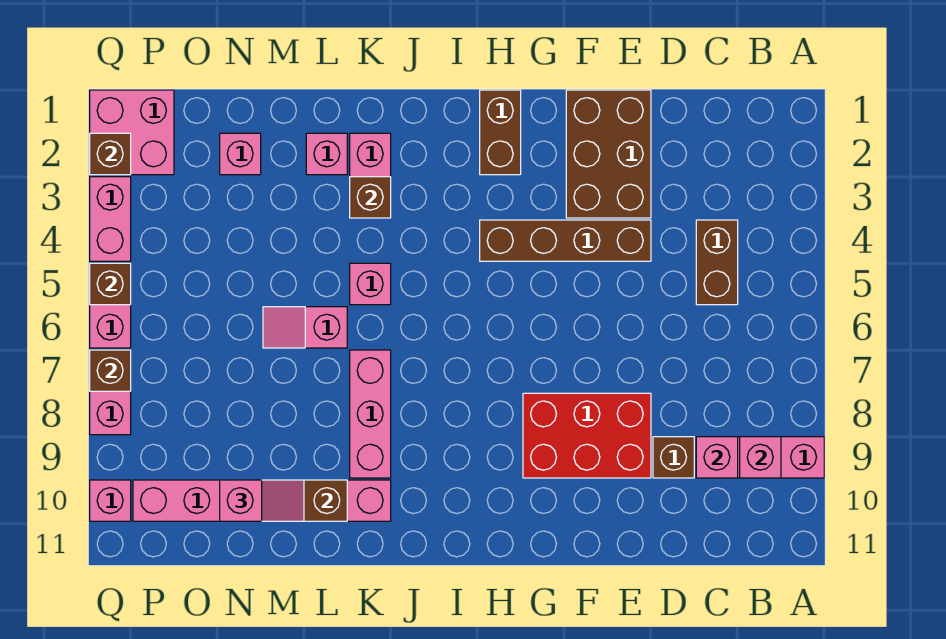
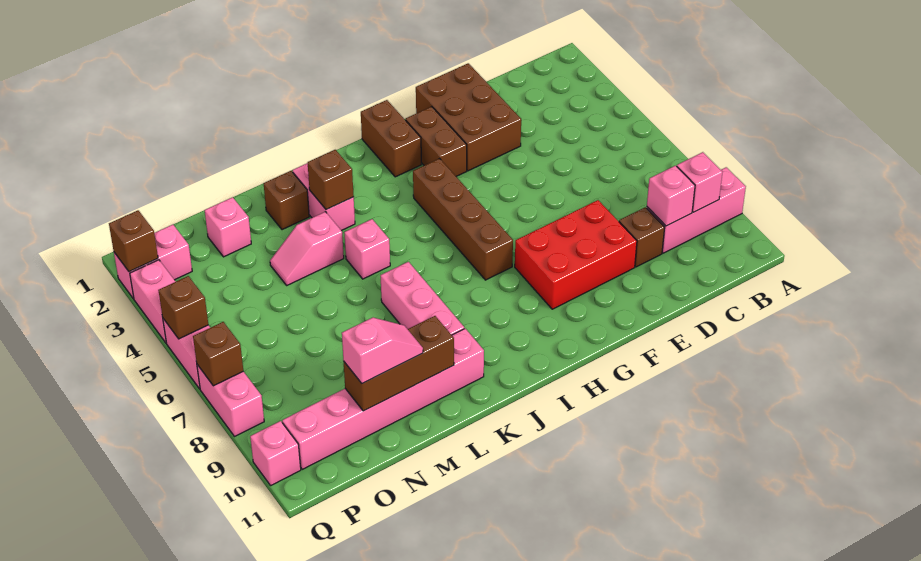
brown brick C4:C5 level 1 -> brown brick G2:G3 level 1
brown brick E4:H4 level 1 -> brown brick H4:H7 level 1
pink brick L2 level 1 -> brown brick L2 level 1
pink slope L6:M6 level 1 top L -> pink slope L4:M4 level 1 top L
pink brick P1:Q2 level 1 -> pink brick P2:Q2 level 1

